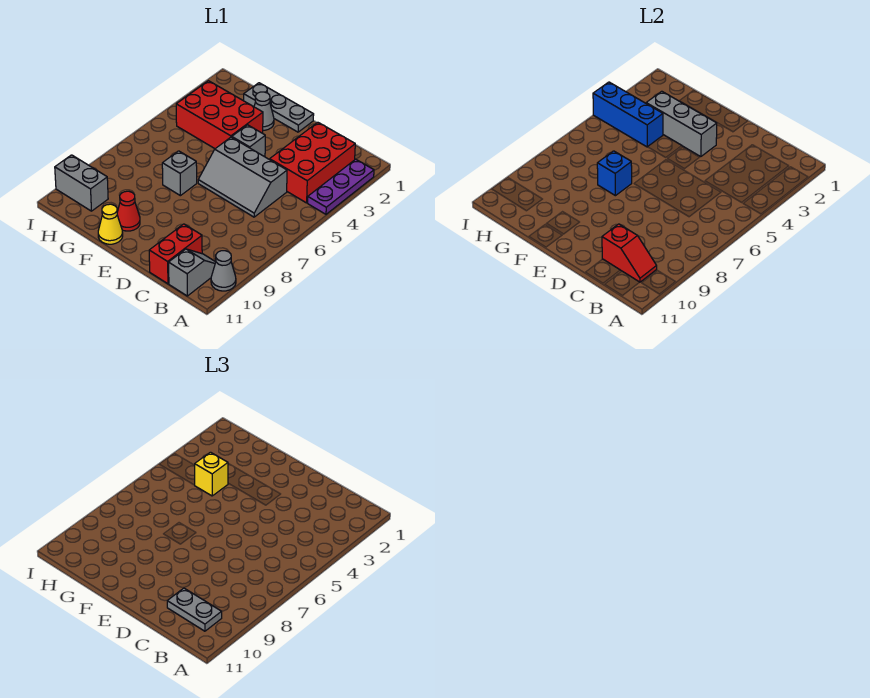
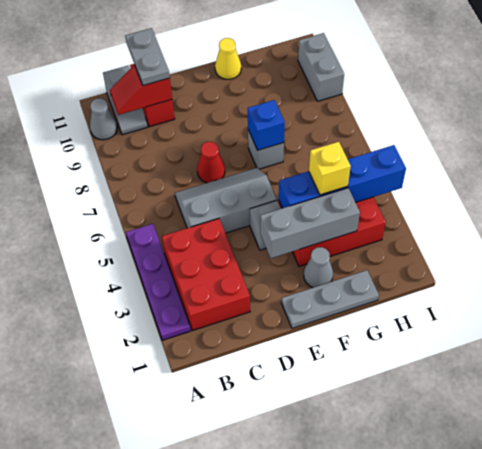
purple plate A2:A4 level 1 -> purple plate A2:A5 level 1
grey plate B10:C10 level 3 -> grey plate C10:C11 level 3
red cone F10 level 1 -> red cone D7 level 1
blue brick G4:I4 level 2 -> blue brick F4:I4 level 2
grey brick H10:I10 level 1 -> grey brick I9:I10 level 1

